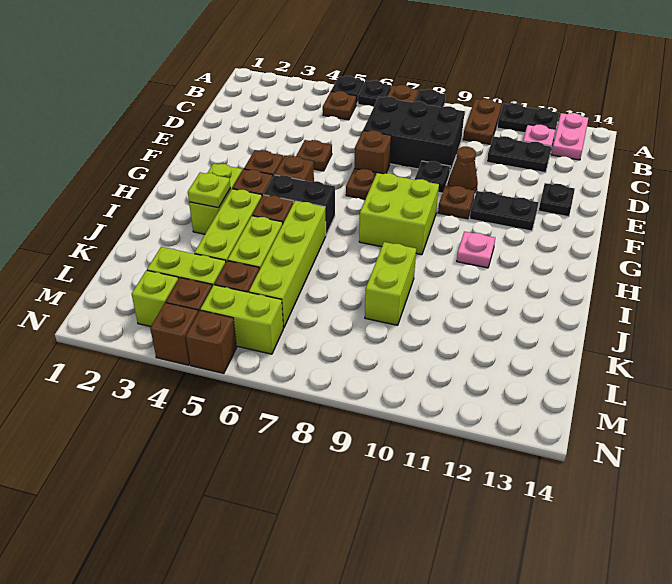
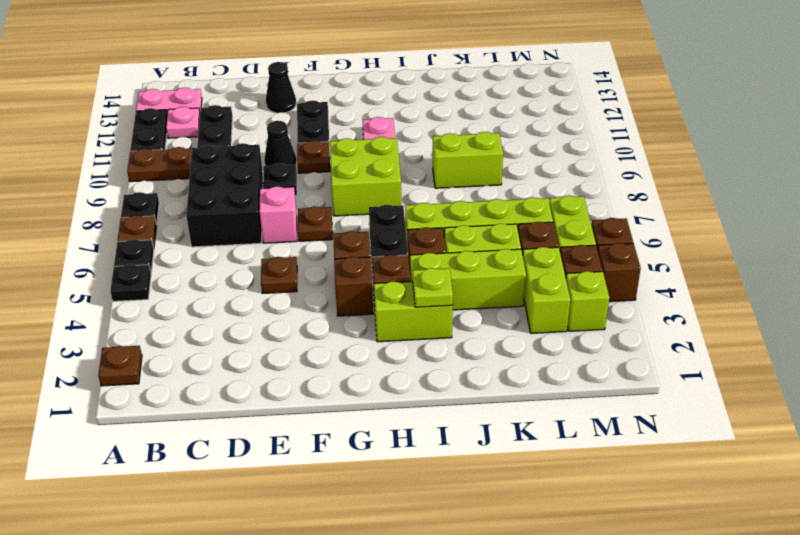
brown plate B5 level 1 -> brown plate A2 level 1
brown brick E7 level 1 -> pink brick E7 level 1
brown cone E10 level 1 -> black cone E10 level 1
black plate E13 level 1 -> black cone E13 level 1

